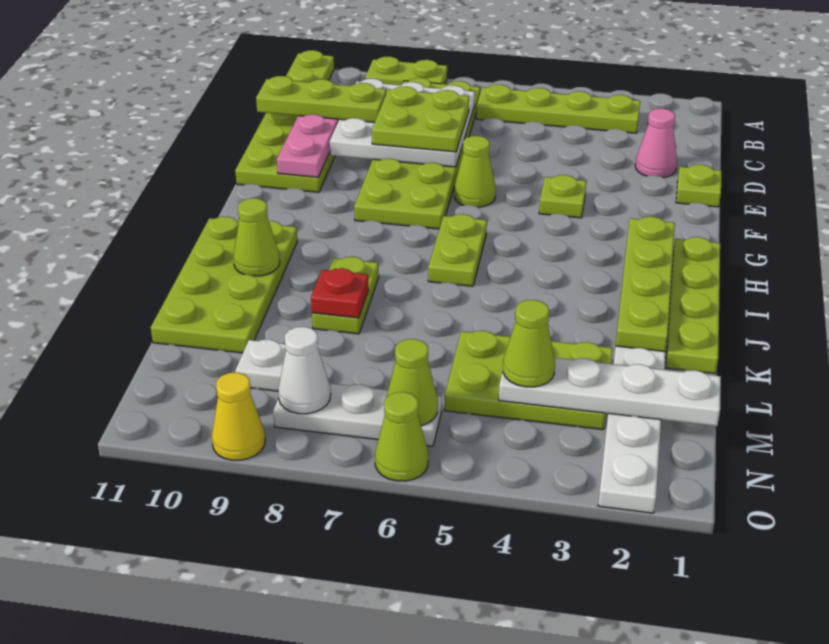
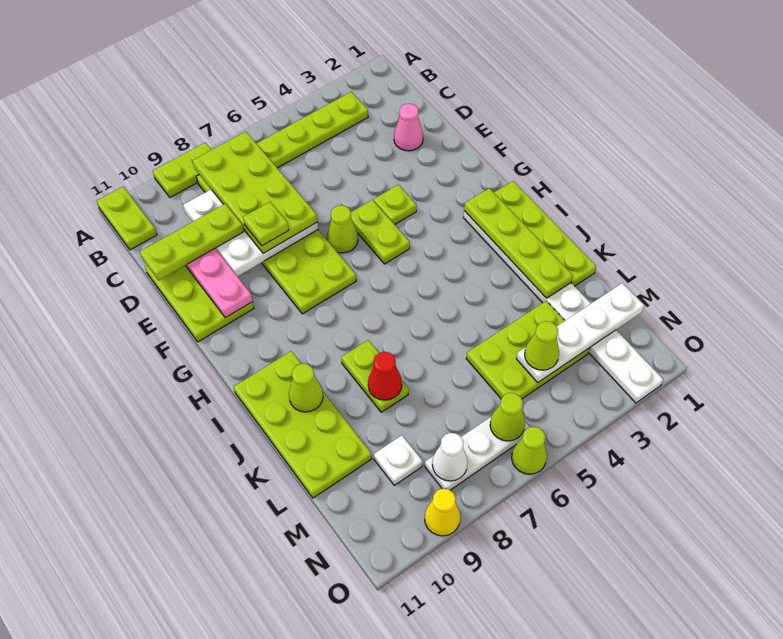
lime plate D7:E8 level 3 -> lime plate B7:E8 level 3
lime plate E1 level 1 -> lime plate E8 level 4
lime plate H6:I6 level 1 -> lime plate F5:G5 level 1
red plate K8 level 2 -> red cone K8 level 2

